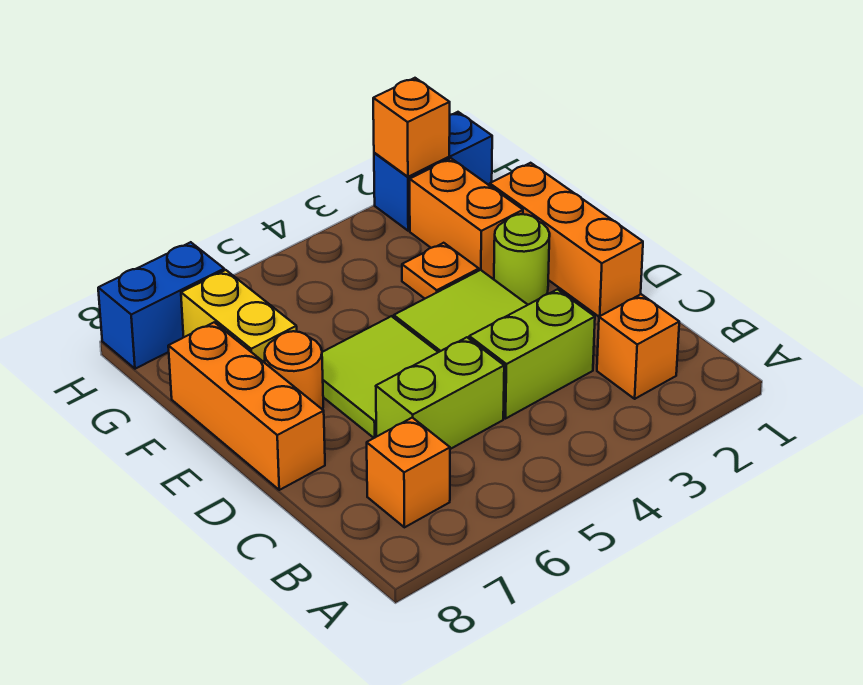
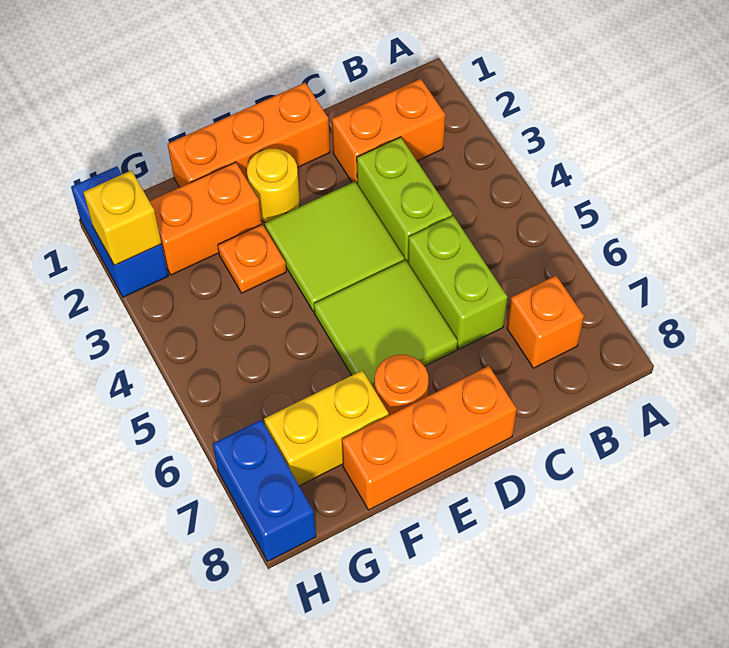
orange brick B2 level 1 -> orange brick B2:C2 level 1
lime round brick E2 level 1 -> yellow round brick E2 level 1
orange brick H2 level 2 -> yellow brick H2 level 2

